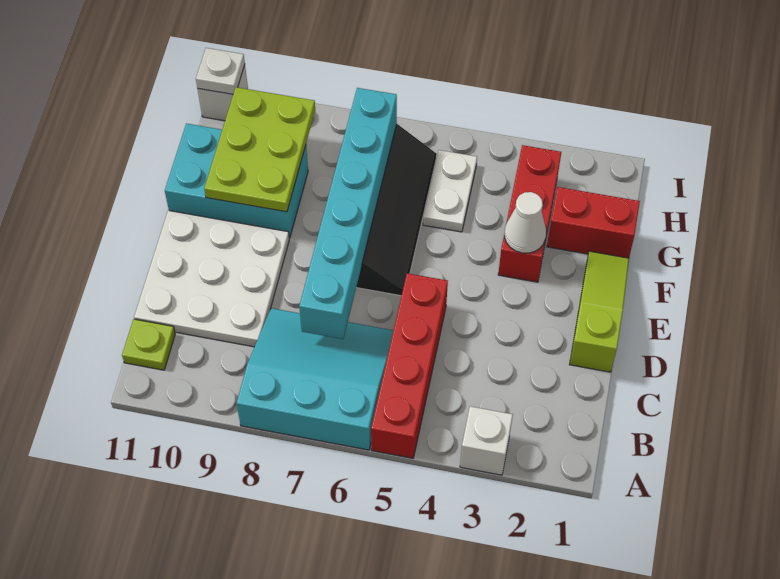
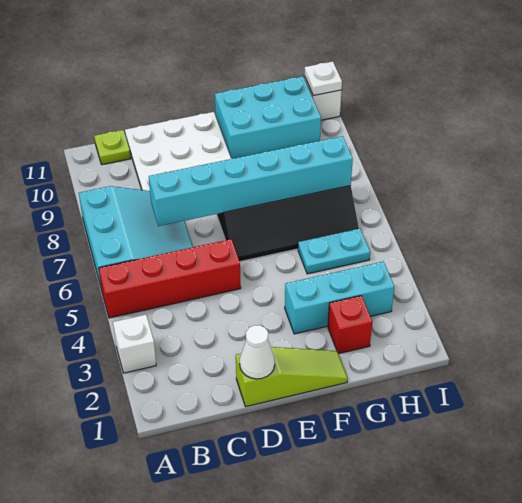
red brick F3:H3 level 1 -> cyan brick F3:H3 level 1
white cone F3 level 2 -> white cone D1 level 2
cyan brick F9:G11 level 1 -> cyan brick F10:H11 level 1
lime plate F9:H10 level 2 -> none
red brick G1:G2 level 1 -> red brick G2 level 1
white plate G5:H5 level 1 -> cyan plate G5:H5 level 1

